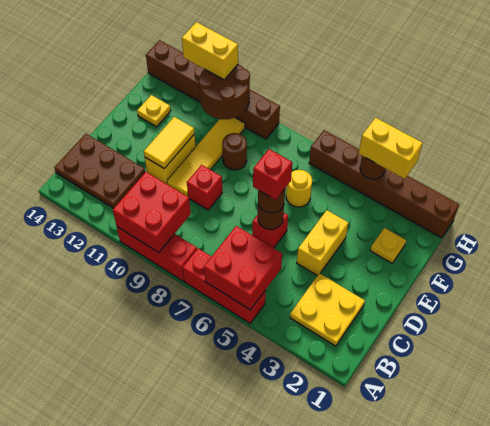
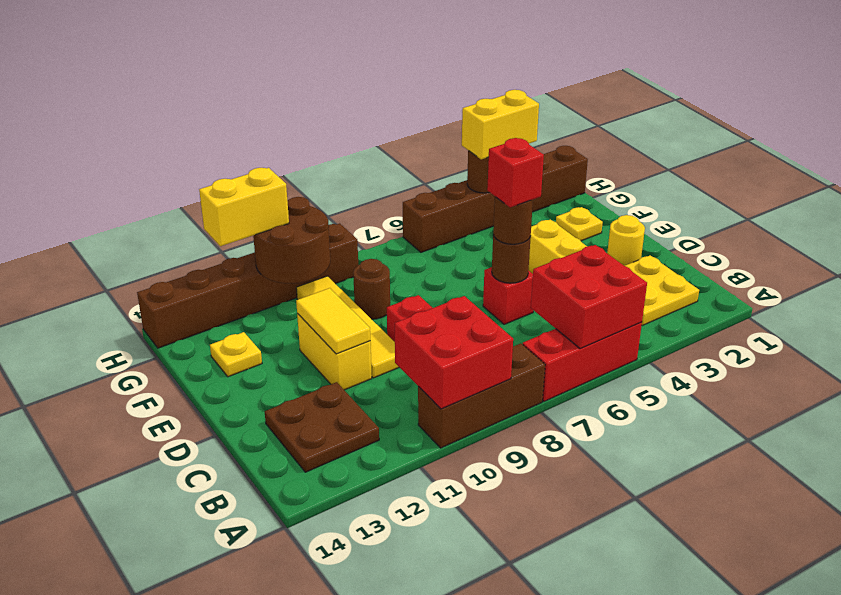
red brick A8:A10 level 1 -> brown brick A8:A10 level 1
brown plate B12:C14 level 1 -> brown plate B12:C13 level 1
yellow round brick F6 level 1 -> yellow round brick D2 level 1

